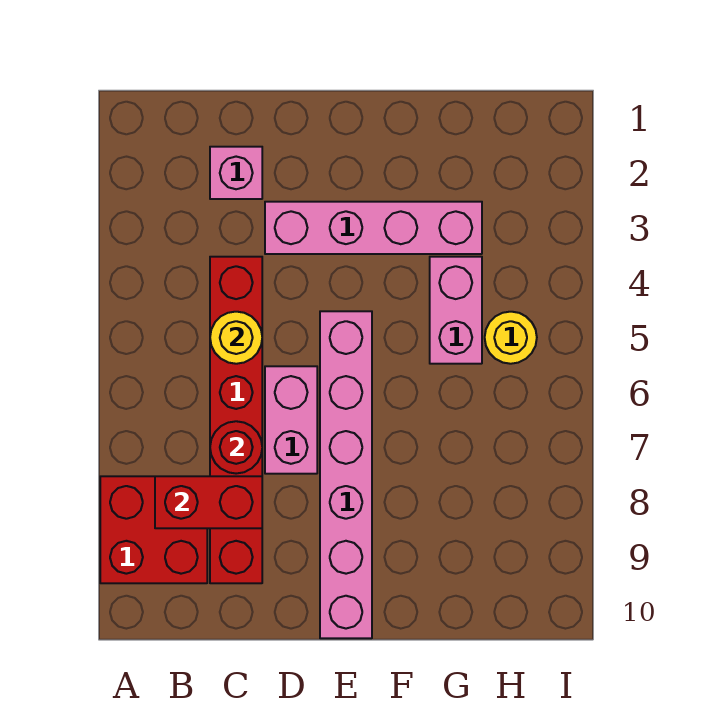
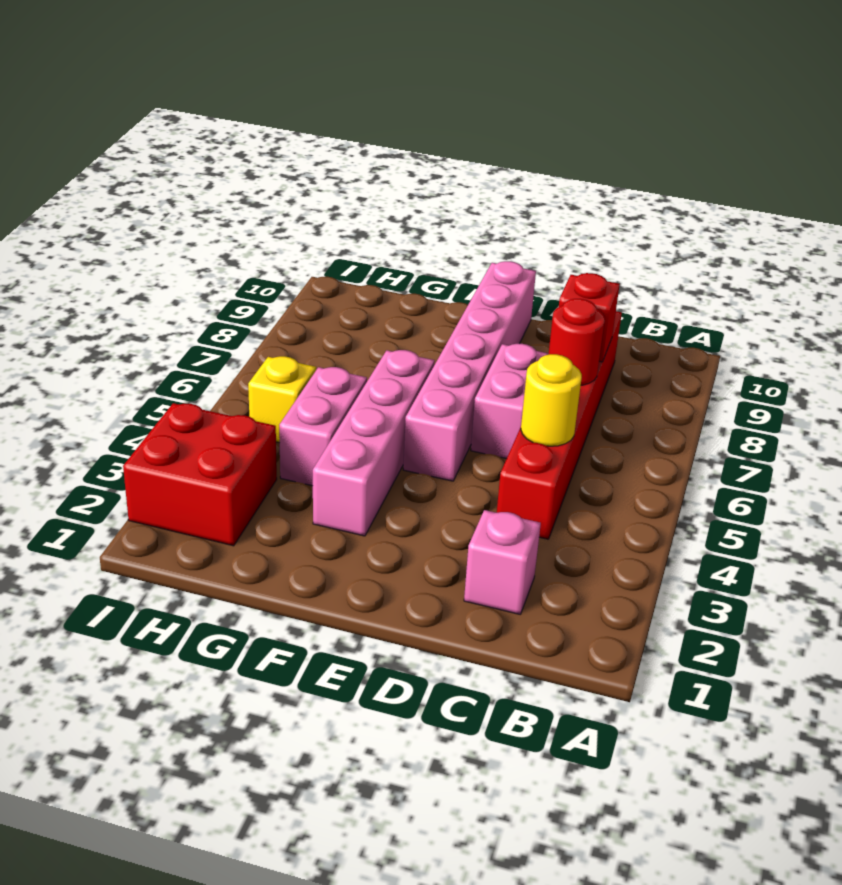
red brick A8:B9 level 1 -> red brick H2:I3 level 1
red brick B8:C8 level 2 -> red brick C8 level 2
pink brick D3:G3 level 1 -> pink brick F3:F6 level 1
yellow round brick H5 level 1 -> yellow brick H5 level 1

